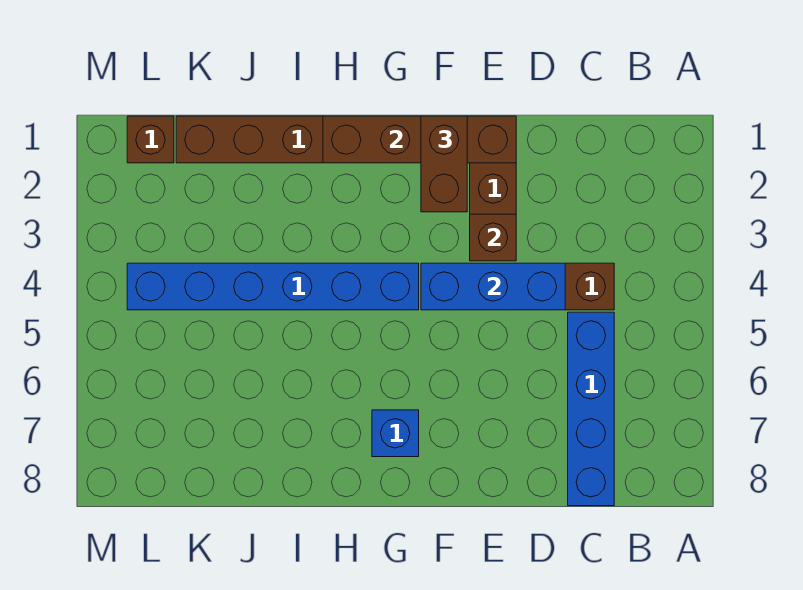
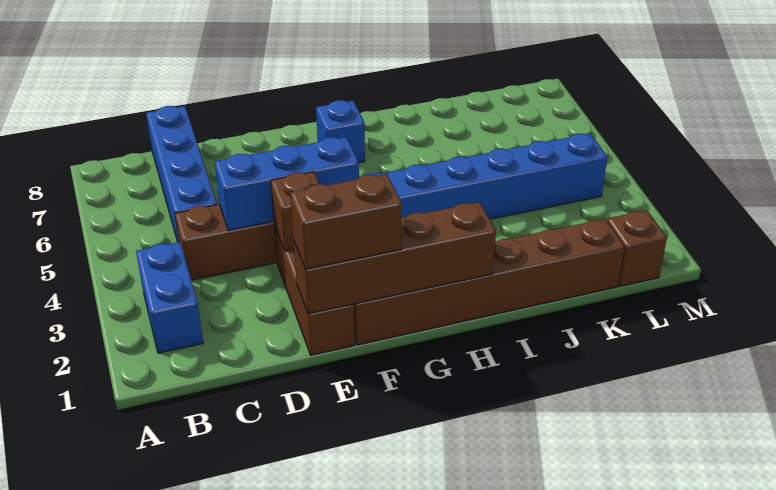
none -> blue brick B2:B3 level 1
brown brick F1:F2 level 3 -> brown brick E1:F1 level 3

